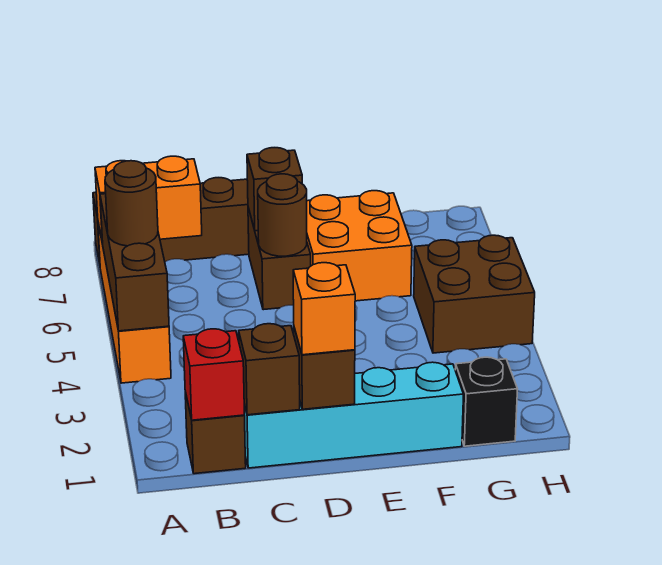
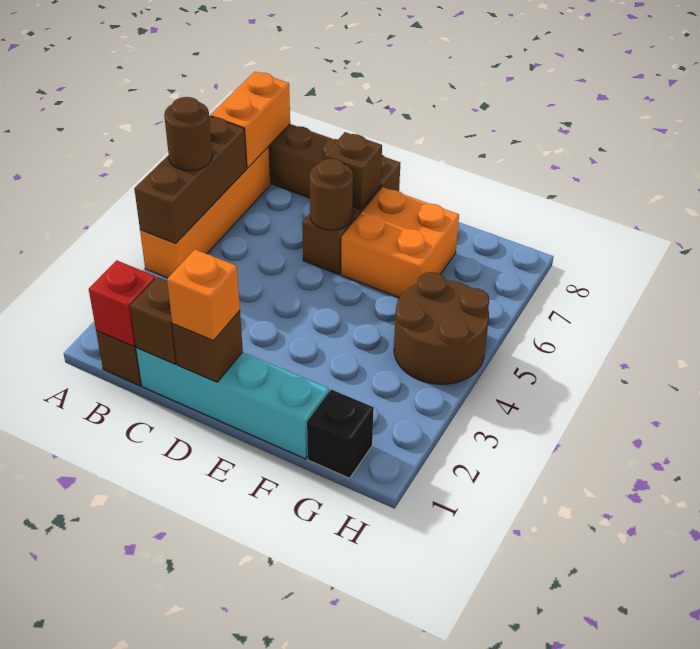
orange brick A7:B7 level 2 -> orange brick A7:A8 level 2
brown brick G4:H5 level 1 -> brown round brick G4:H5 level 1

